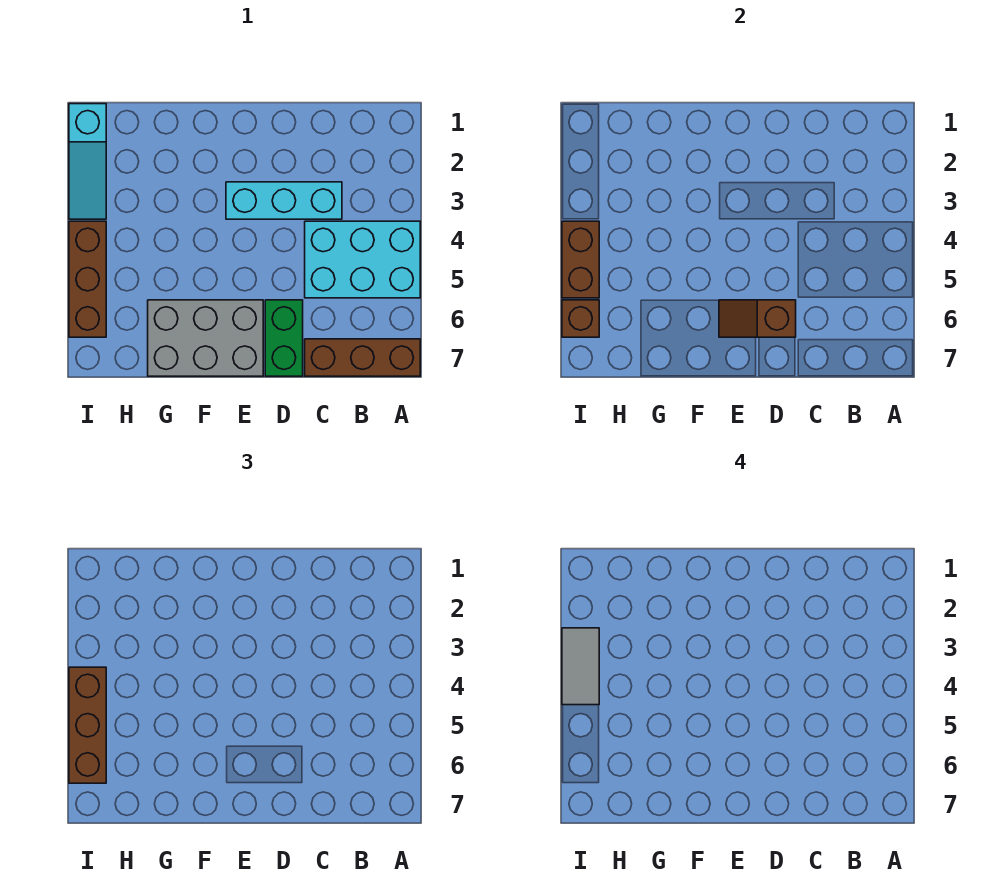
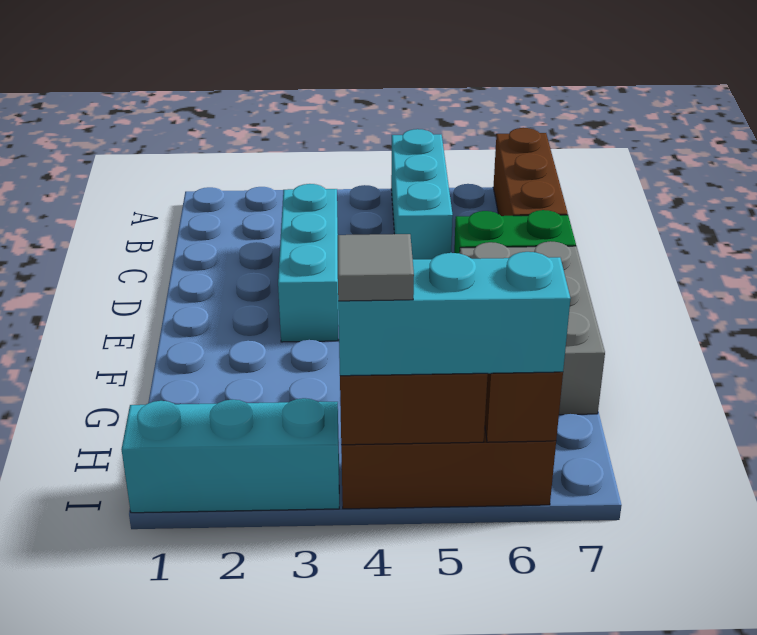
cyan brick A4:C5 level 1 -> cyan brick A5:C5 level 1
brown slope D6:E6 level 2 top D -> none
cyan slope I1:I3 level 1 top 1 -> cyan brick I1:I3 level 1
grey tile I3:I4 level 4 -> grey tile I4 level 4
brown brick I4:I6 level 3 -> cyan brick I4:I6 level 3

